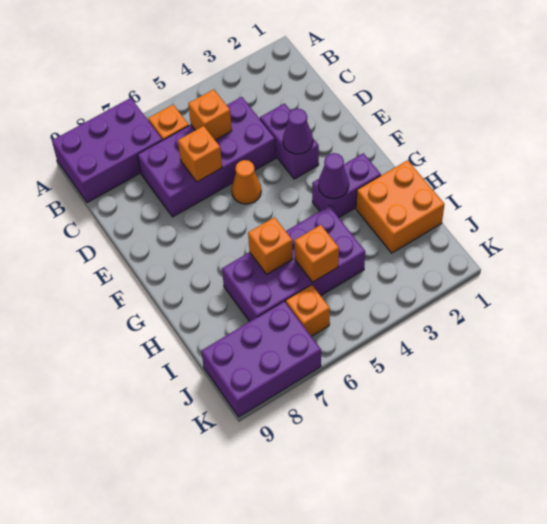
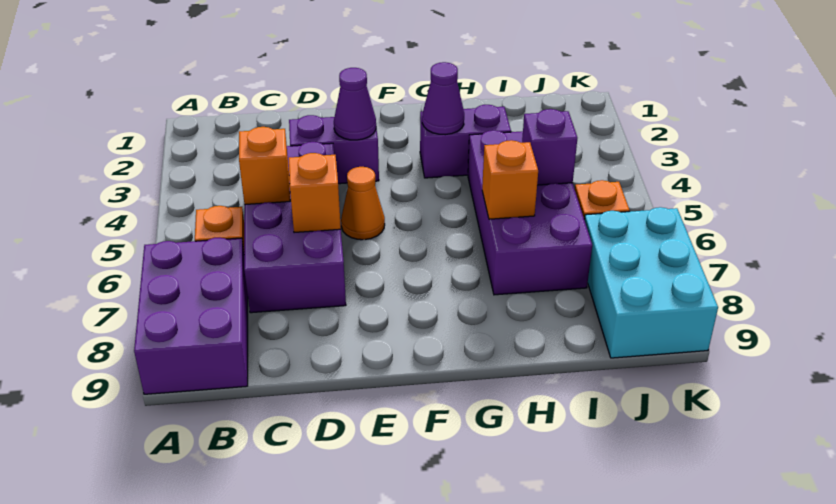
purple brick G2:G3 level 1 -> purple brick G3:H3 level 1
orange brick H1:I2 level 1 -> none
orange brick I5 level 2 -> purple brick I5 level 2
purple brick J7:K9 level 1 -> cyan brick J7:K9 level 1

